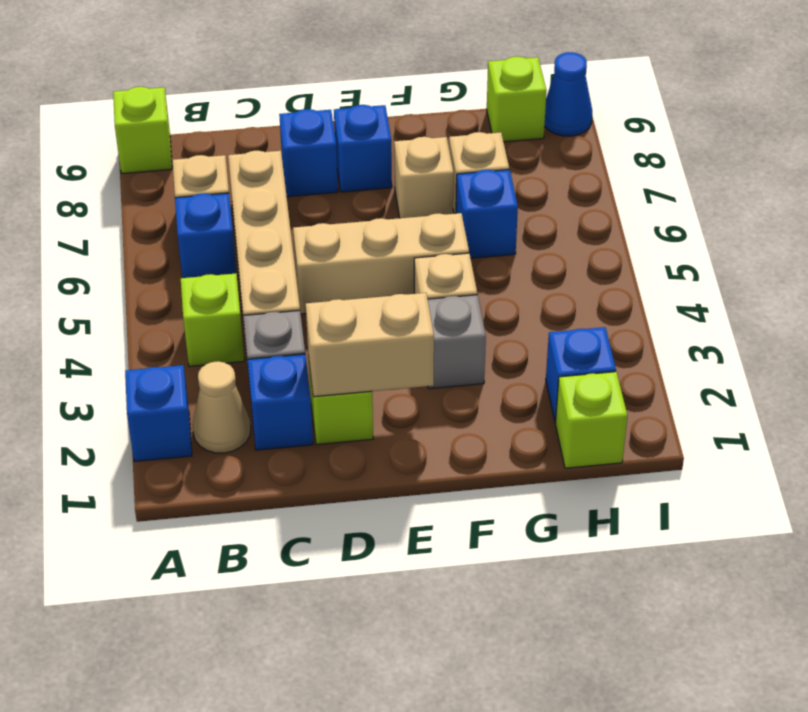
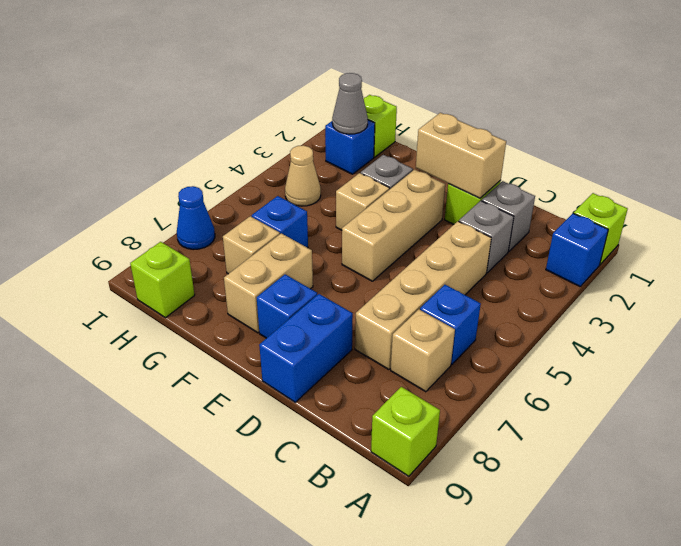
tan cone B2 level 1 -> tan cone H4 level 1
lime brick B4 level 1 -> lime brick A1 level 1
blue brick C2 level 1 -> grey brick C2 level 1
tan brick D5:F5 level 1 -> tan brick E3:E5 level 1
blue brick D8 level 1 -> blue brick D8:D9 level 1
tan brick F7 level 1 -> tan brick F7:F8 level 1
none -> grey cone H2 level 2
blue cone I9 level 1 -> blue cone I7 level 1

